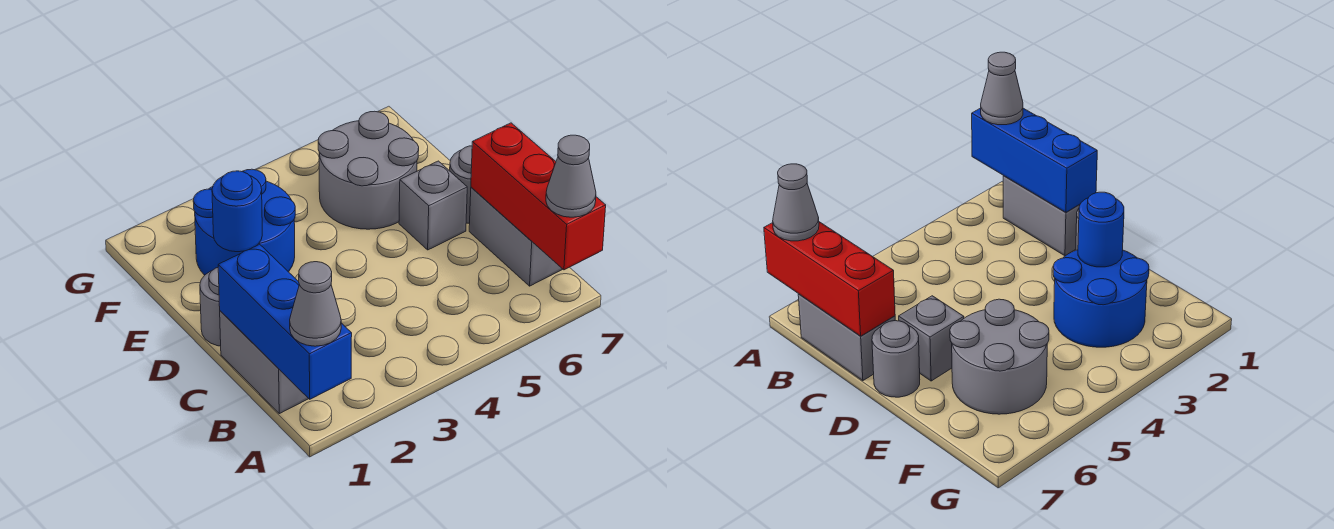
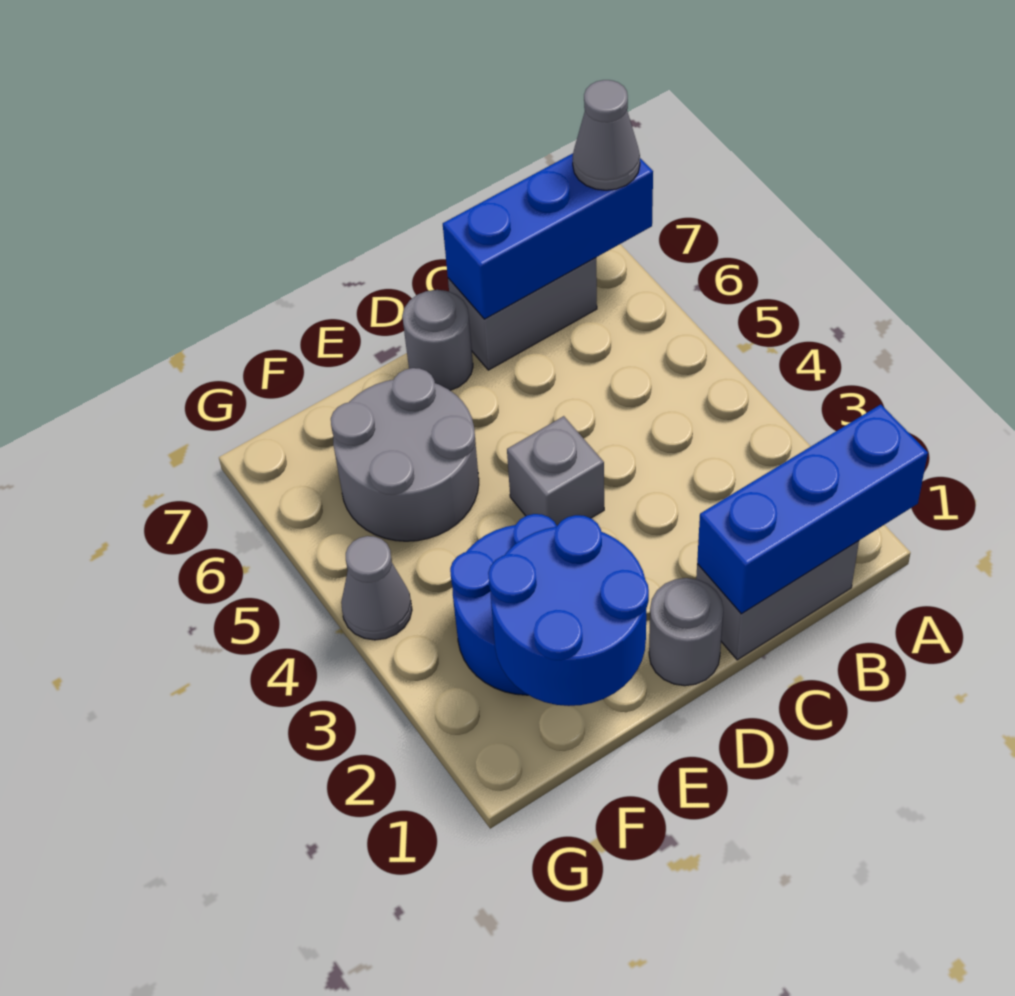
grey cone A1 level 3 -> grey cone G4 level 1
red brick A7:C7 level 2 -> blue brick A7:C7 level 2
grey brick D6 level 1 -> grey brick D4 level 1
blue round brick E2 level 2 -> blue round brick E1:F2 level 2

